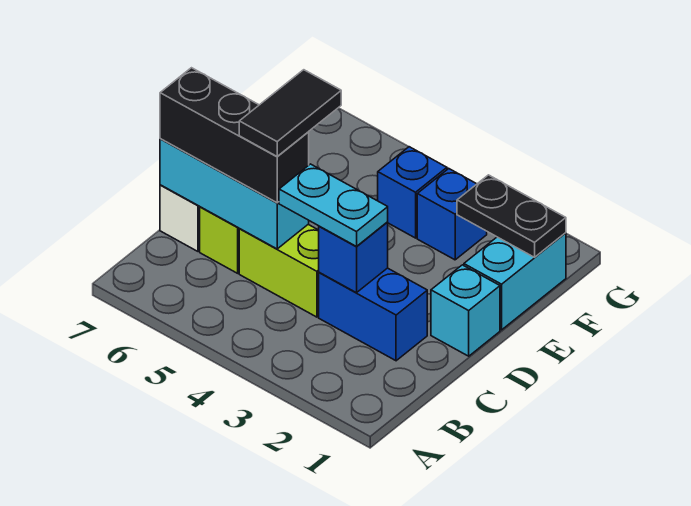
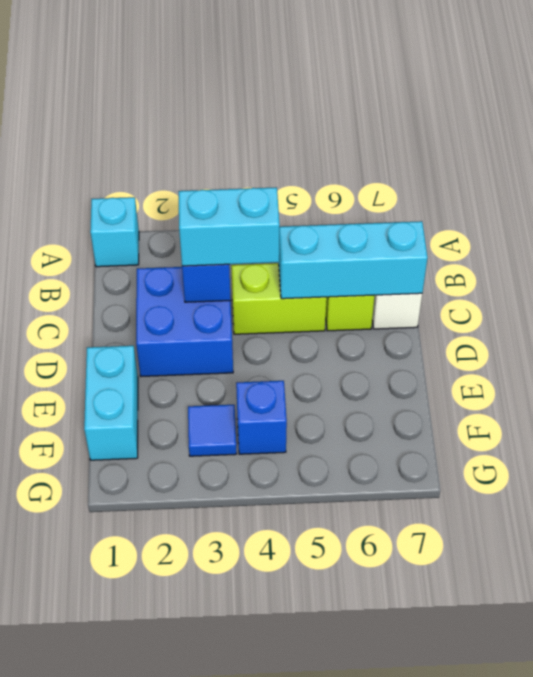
blue brick C2:C3 level 1 -> blue brick C2:D3 level 1
cyan plate C3:C4 level 3 -> cyan brick C3:C4 level 3
black brick C5:C7 level 3 -> none
black tile C5:D5 level 4 -> none
cyan brick D1 level 1 -> cyan brick A1 level 1
black plate F1:F2 level 2 -> none
blue brick F3 level 1 -> blue tile F3 level 1

